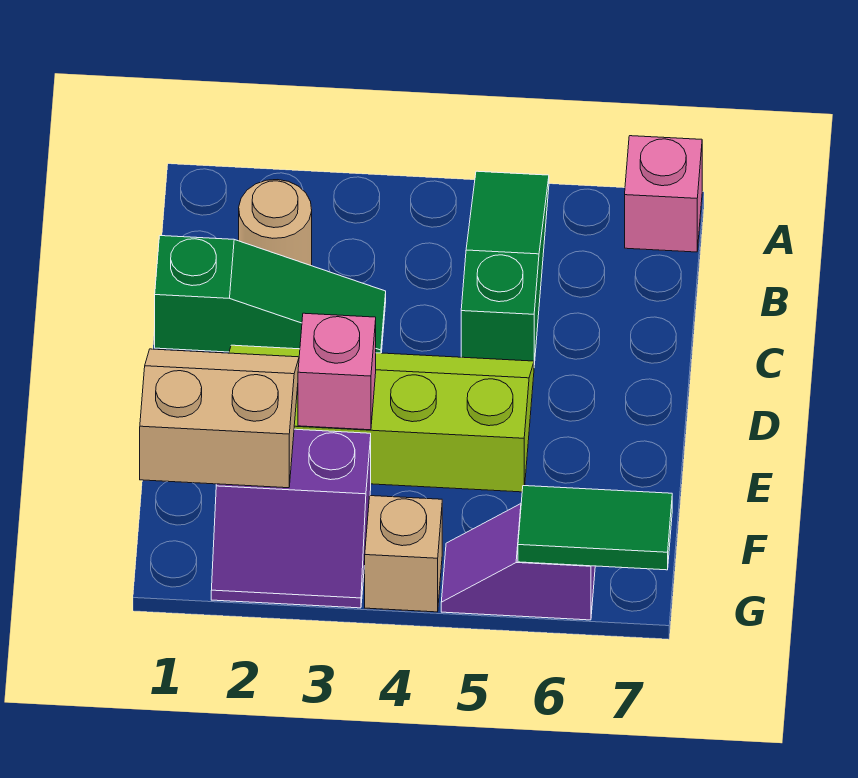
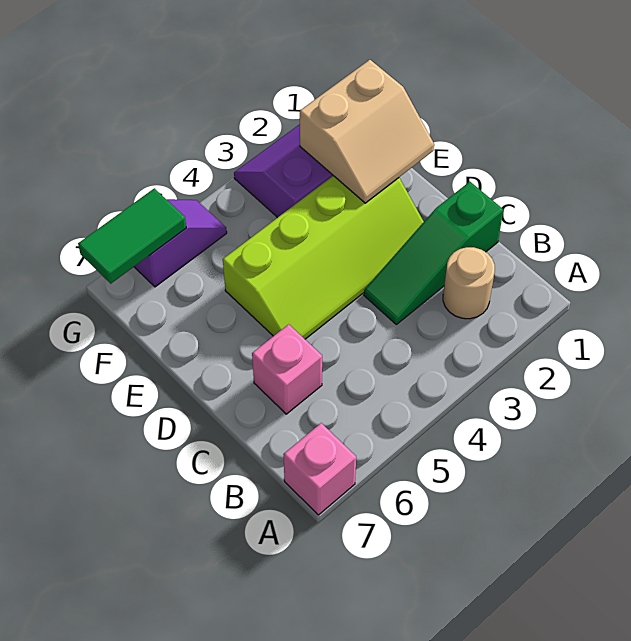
green slope A5:C5 level 1 top C -> none
pink brick E3 level 2 -> pink brick C6 level 1
tan brick G4 level 1 -> none

